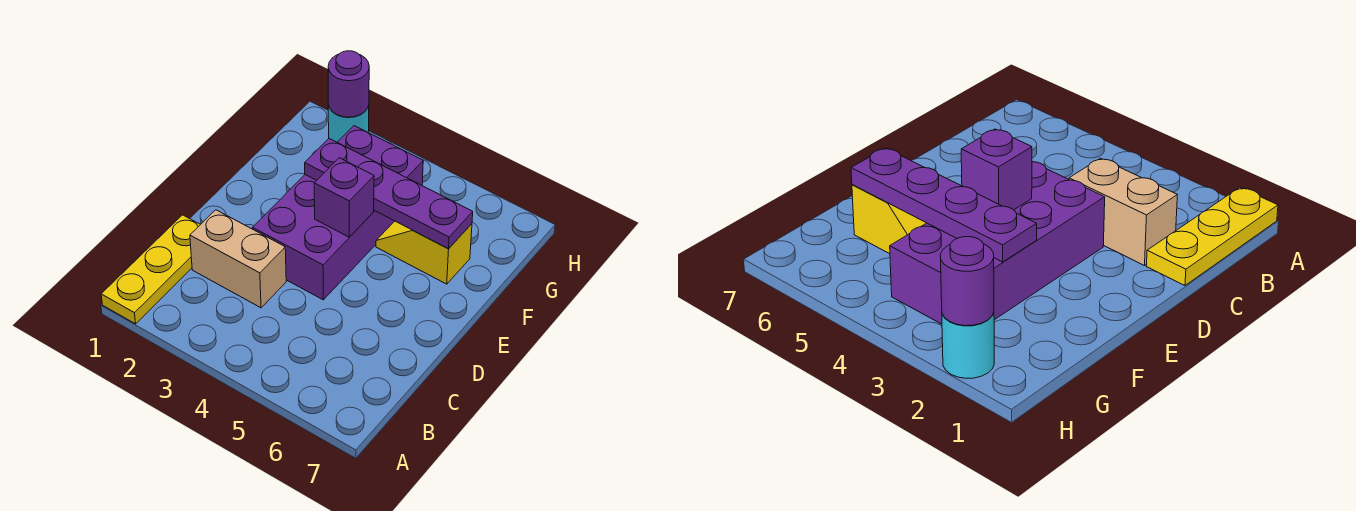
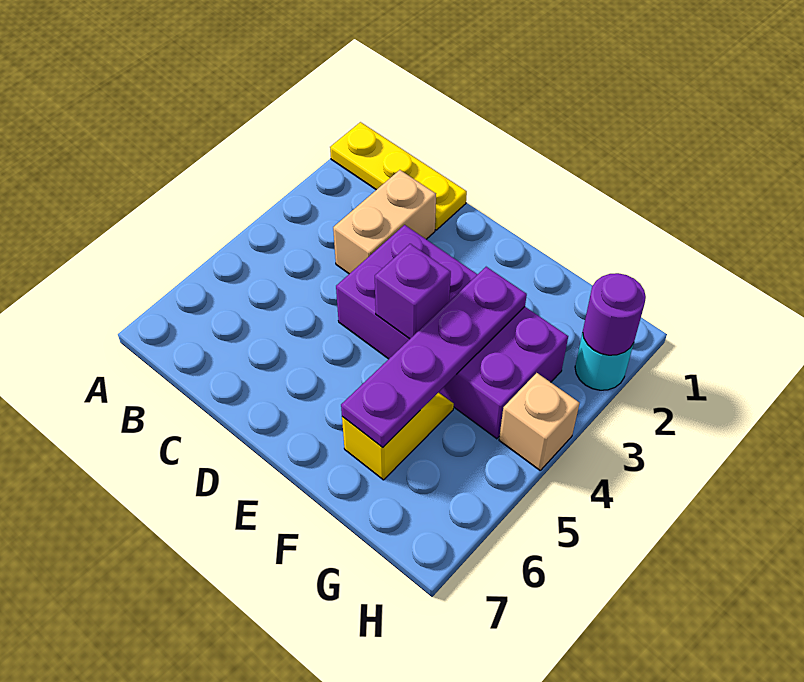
none -> tan brick H4 level 1

